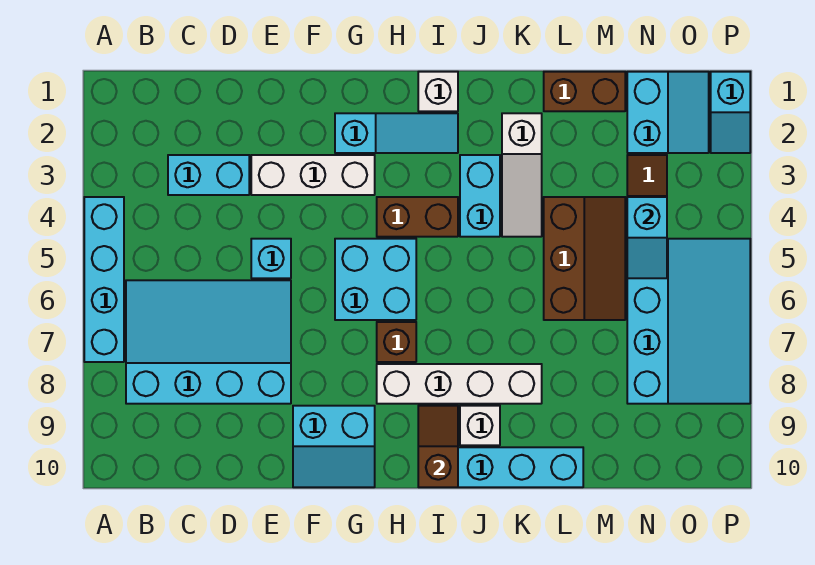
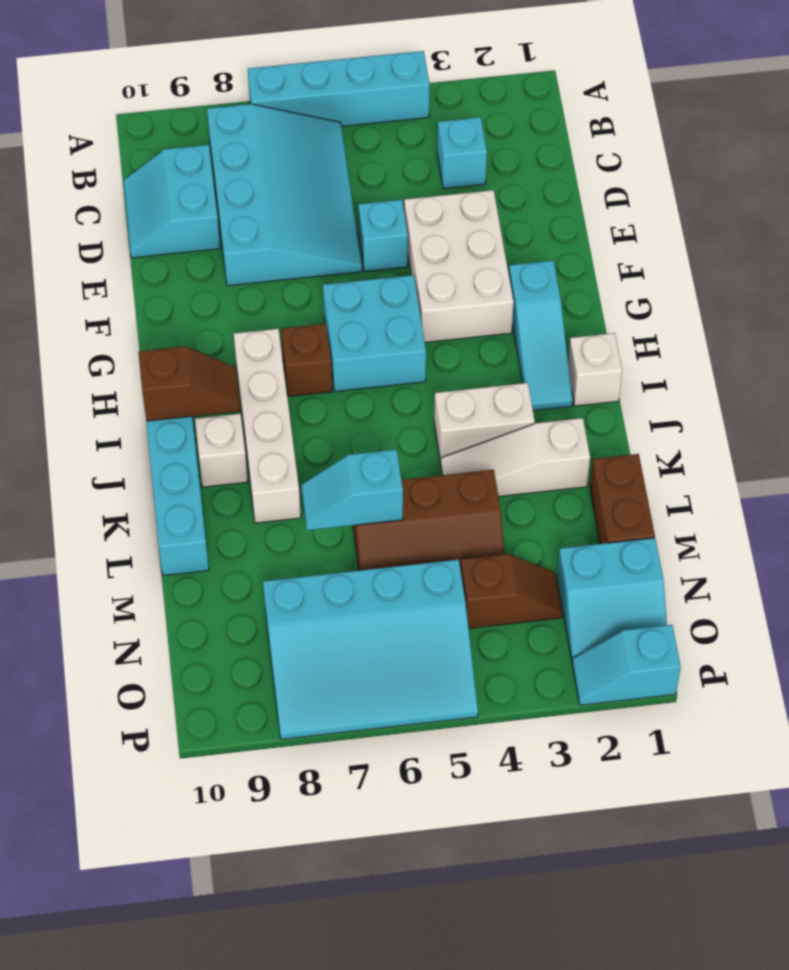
cyan brick C3:D3 level 1 -> cyan brick C3 level 1
white brick E3:G3 level 1 -> white brick E3:G4 level 1
cyan slope F9:G10 level 1 top 9 -> cyan slope C9:D10 level 1 top 9
brown brick H4:I4 level 1 -> none
cyan brick J3:J4 level 1 -> white brick J3:J4 level 1
cyan slope N4:N5 level 2 top 4 -> cyan slope L6:L7 level 2 top 6

